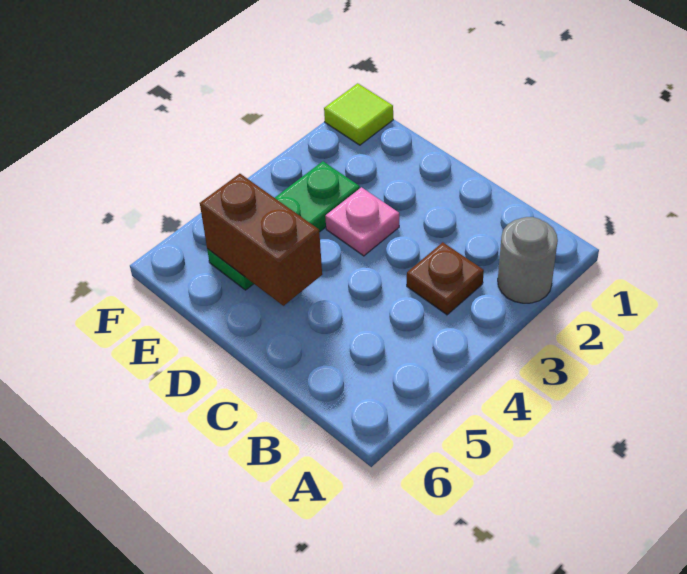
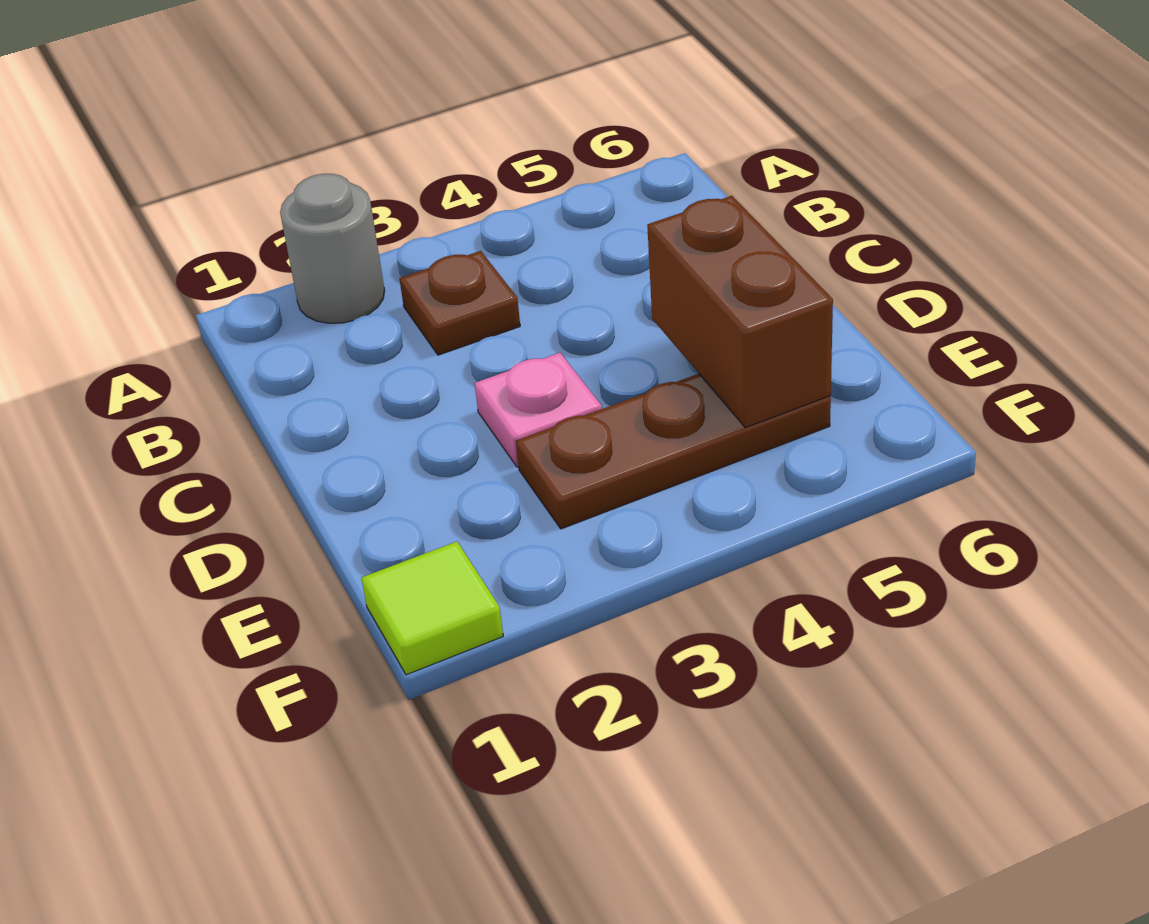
green plate E3:E5 level 1 -> brown plate E3:E5 level 1

